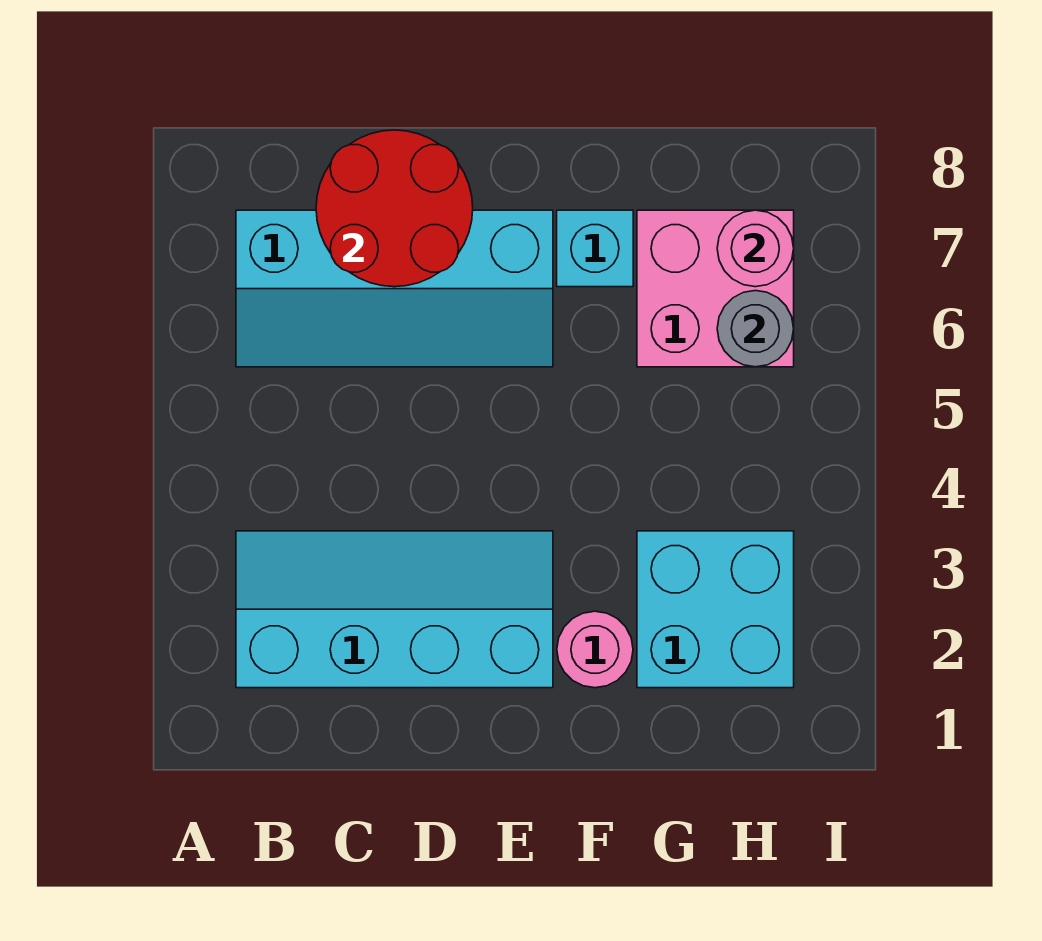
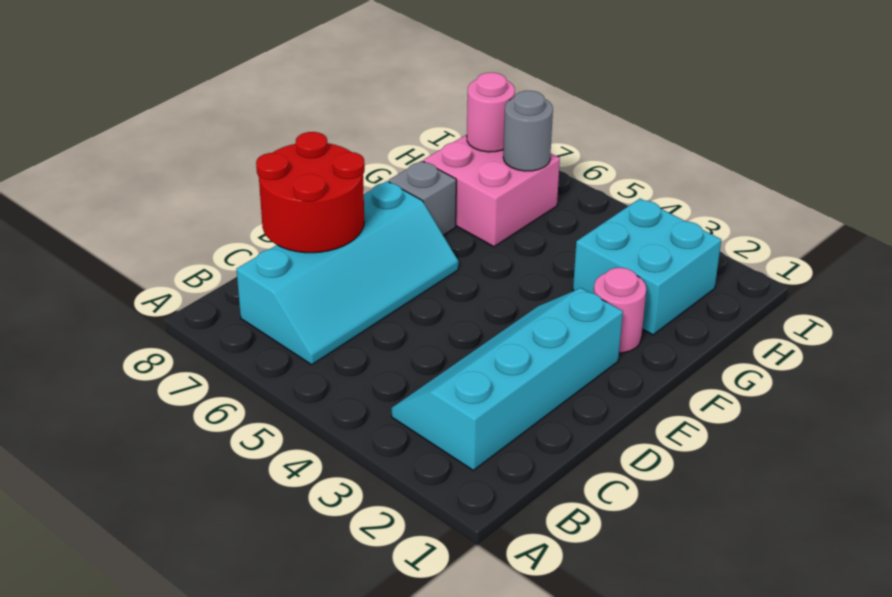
cyan brick F7 level 1 -> grey brick F7 level 1

